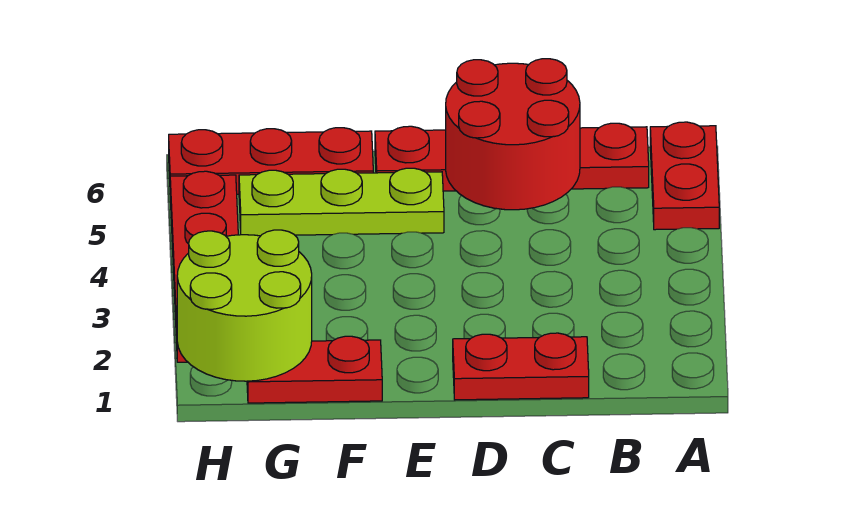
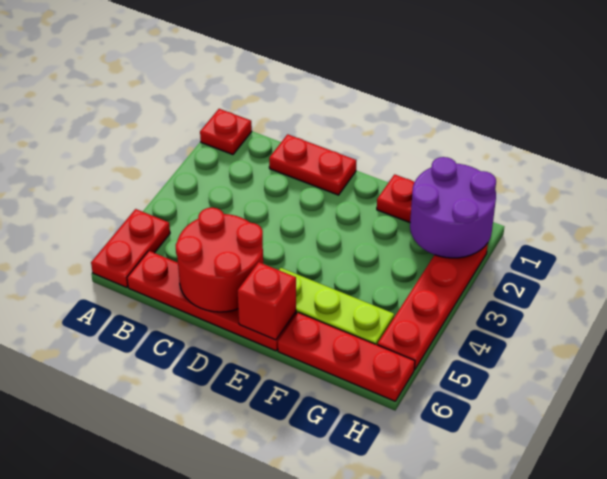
none -> red plate A1 level 1
none -> red brick E6 level 2
lime round brick G1:H2 level 2 -> purple round brick G1:H2 level 2

